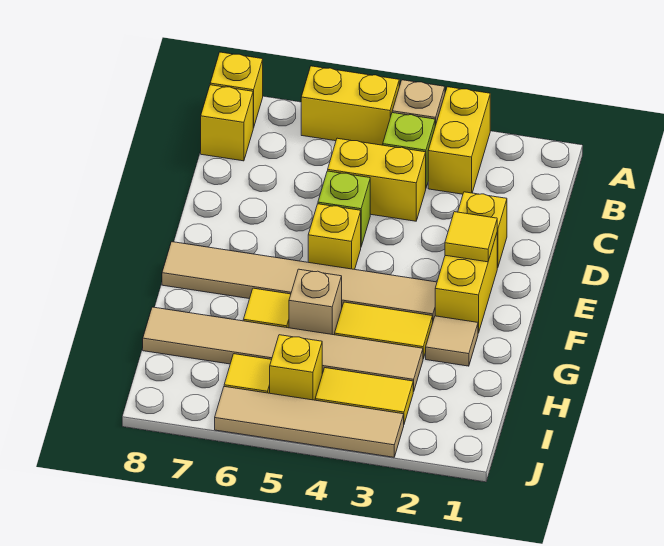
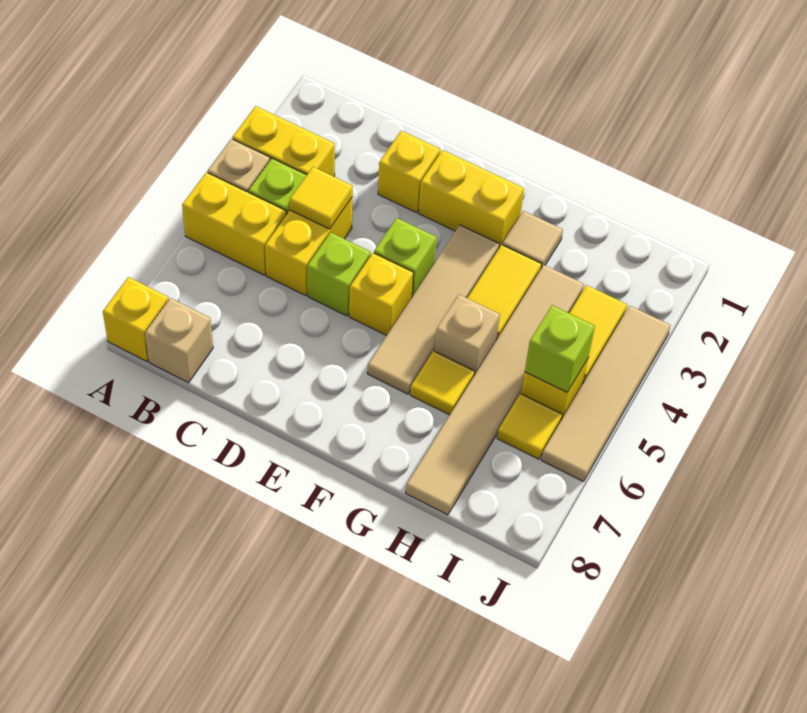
yellow brick A5:A6 level 1 -> yellow brick A5:B5 level 1
yellow brick B8 level 1 -> tan brick B8 level 1
yellow tile E2 level 2 -> yellow tile C4 level 2
none -> lime brick E4 level 1
tan tile F3:F8 level 1 -> tan tile F3:F6 level 1
none -> lime brick I5 level 2

